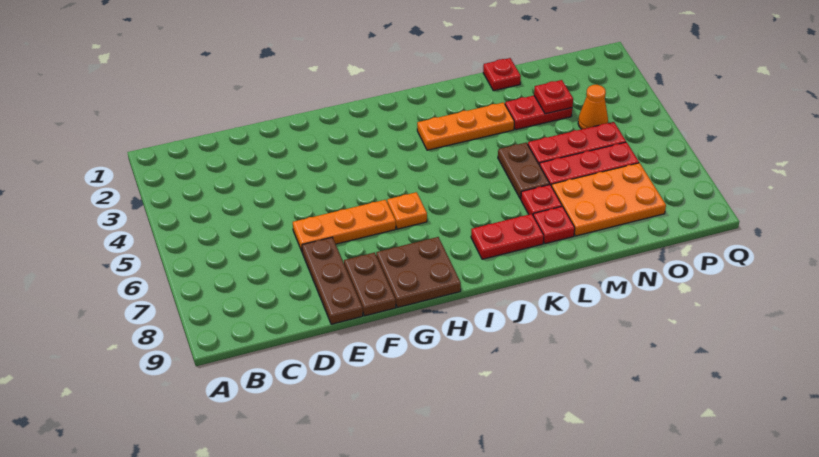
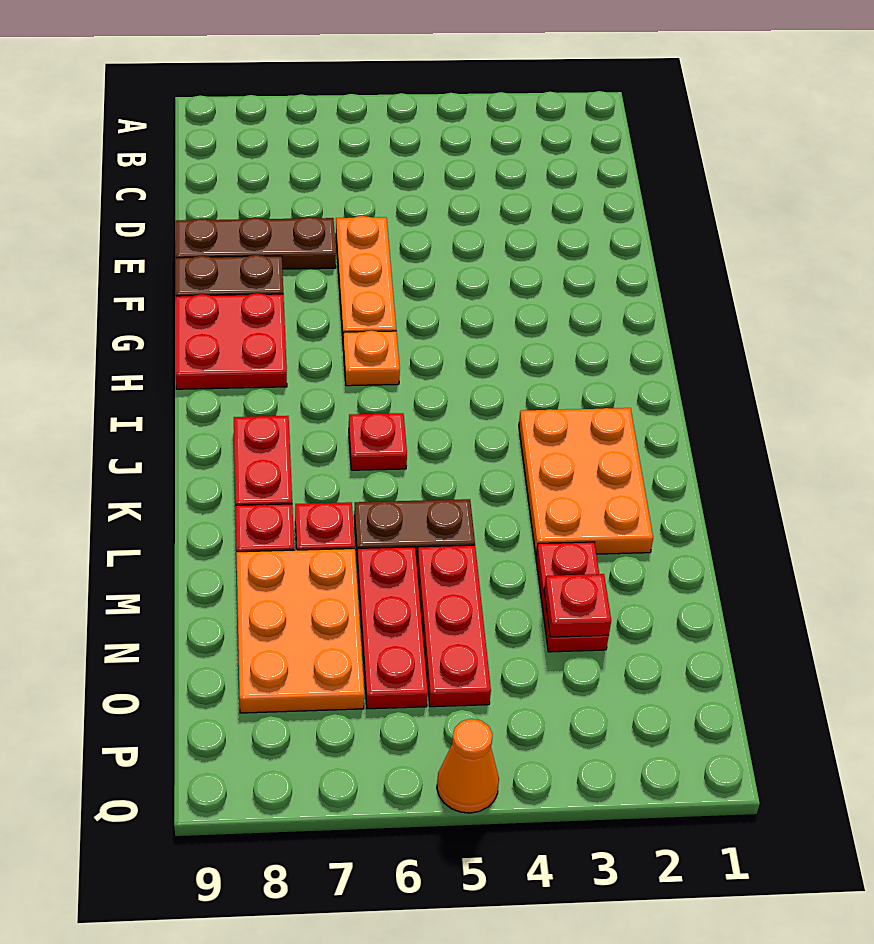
brown plate G8:H9 level 1 -> red plate G8:H9 level 1
orange plate J3:L3 level 1 -> orange plate J2:L3 level 1
red plate M1 level 1 -> red plate J6 level 1
orange cone O4 level 1 -> orange cone Q5 level 1

